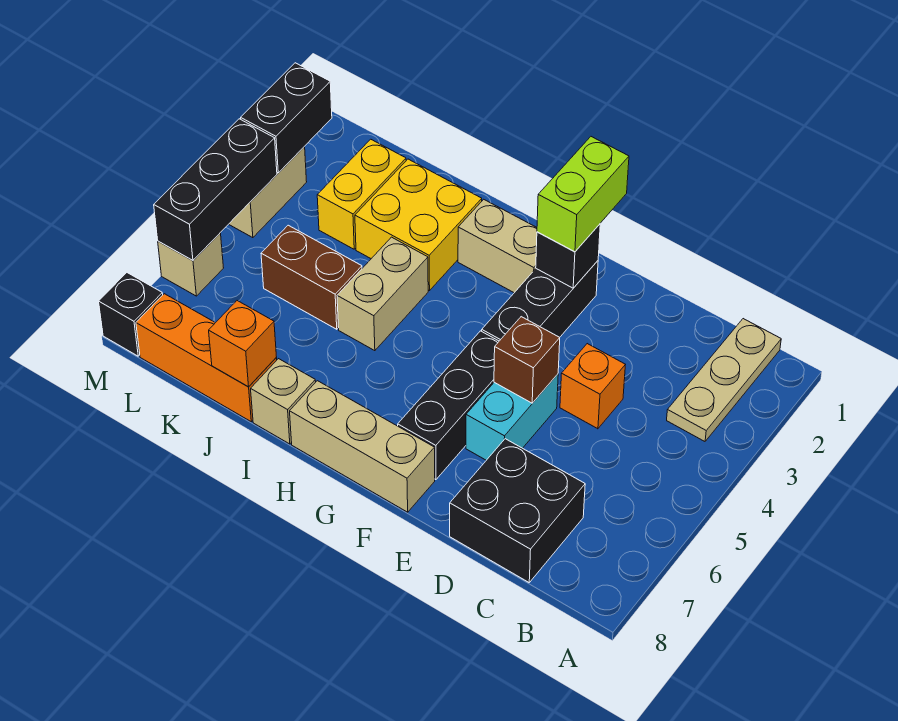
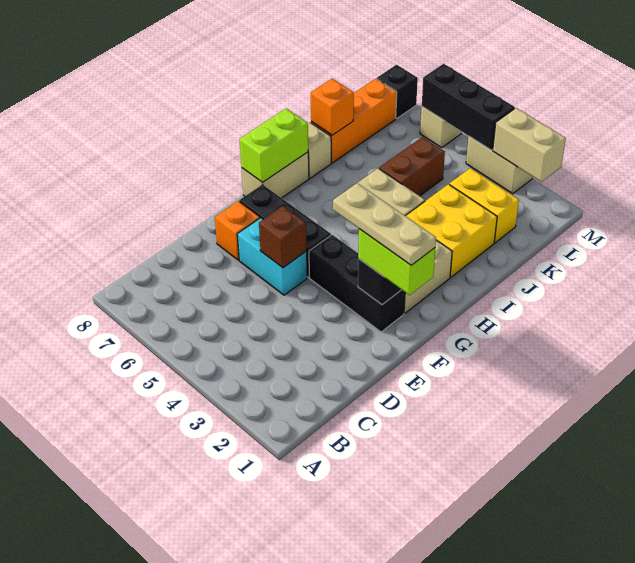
tan plate B1:B3 level 1 -> tan plate F1:F3 level 4
black brick C7:D8 level 1 -> none
orange brick D4 level 1 -> orange brick E7 level 1
tan brick F8:H8 level 1 -> tan brick G8:H8 level 1
none -> lime brick G8:H8 level 2
black brick M2:M3 level 2 -> tan brick M2:M3 level 2

